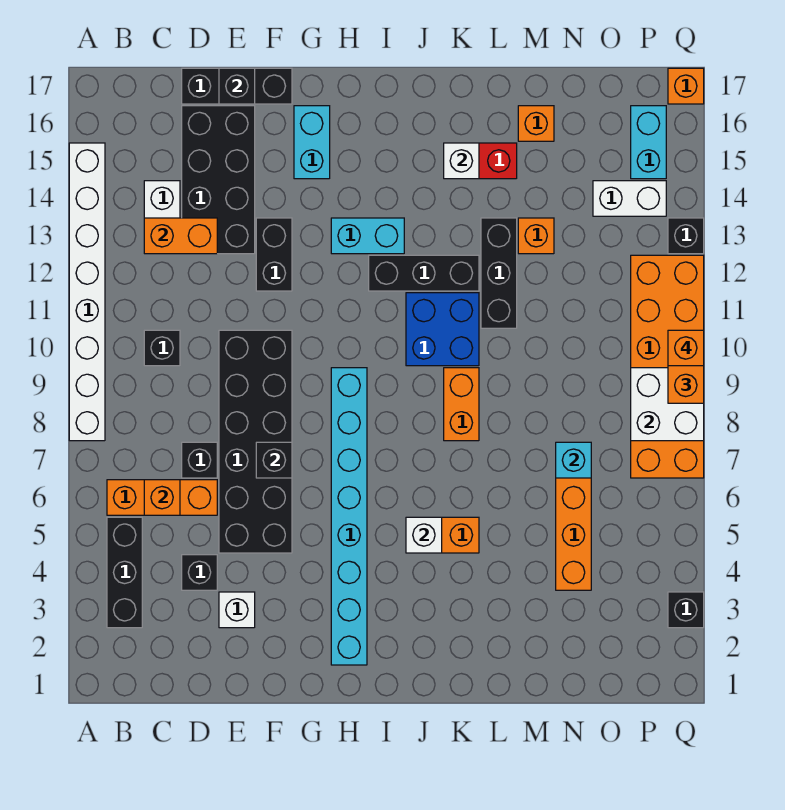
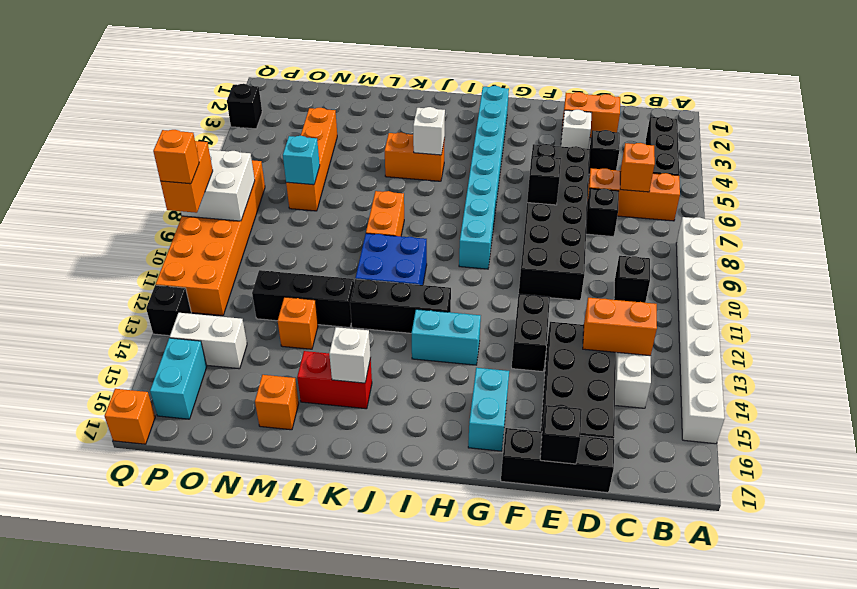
none -> orange brick D2:E2 level 1
black brick L11:L13 level 1 -> black brick L12:N12 level 1

